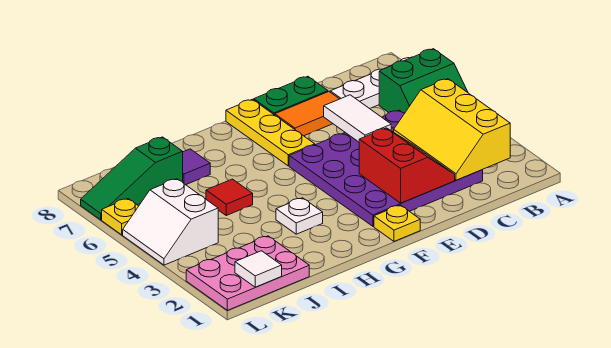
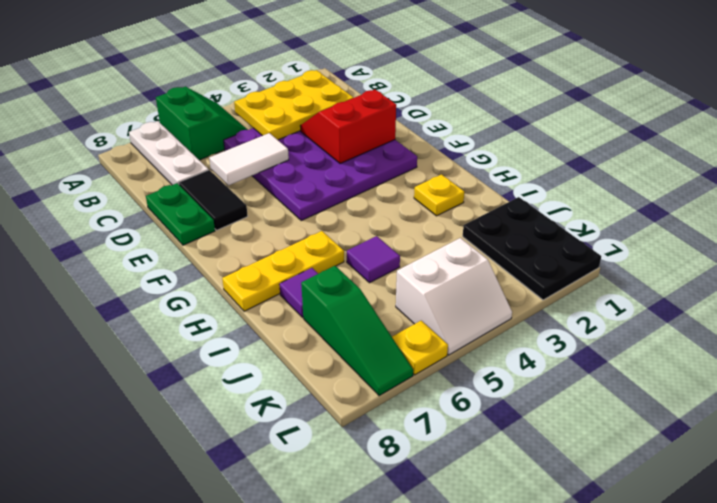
yellow slope B2:C4 level 2 top B -> yellow plate B2:C4 level 2
orange tile D7:E7 level 1 -> black tile D7:E7 level 1
yellow plate F1 level 1 -> yellow plate H2 level 1
yellow plate F6:F8 level 1 -> yellow plate H6:H8 level 1
white plate H3 level 1 -> none
red tile I5 level 1 -> purple tile I5 level 1
pink plate J1:L2 level 1 -> black plate J1:L2 level 1
white tile K1 level 2 -> none

